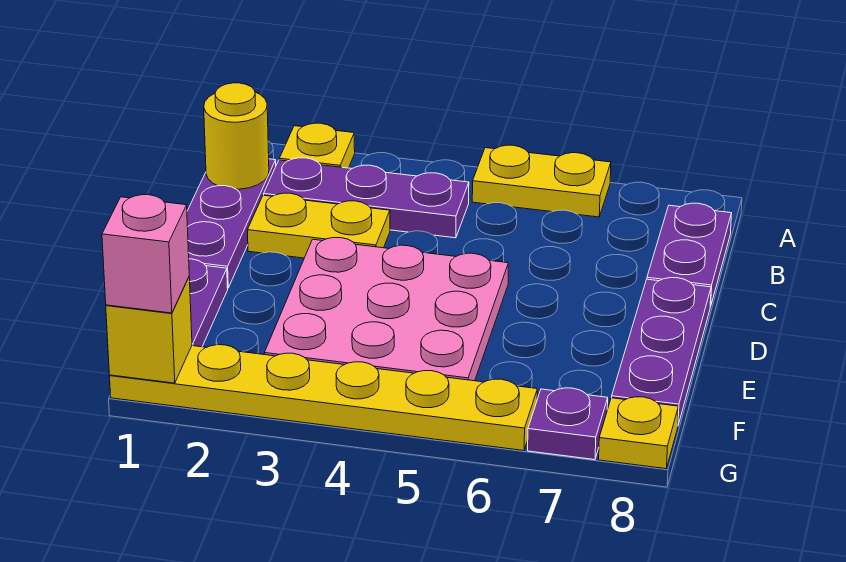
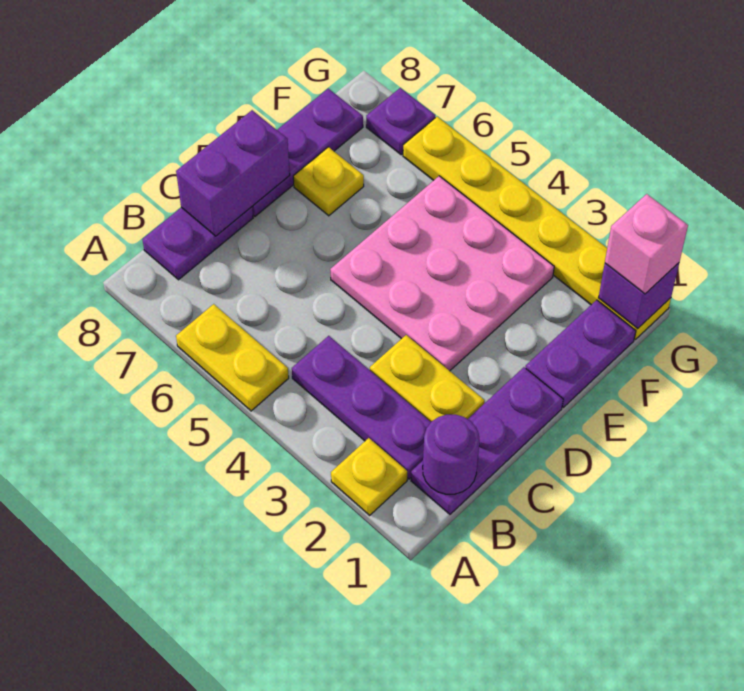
yellow round brick B1 level 2 -> purple round brick B1 level 2
none -> purple brick C8:D8 level 2
yellow brick G1 level 2 -> purple brick G1 level 2
yellow plate G8 level 1 -> yellow plate E7 level 1

